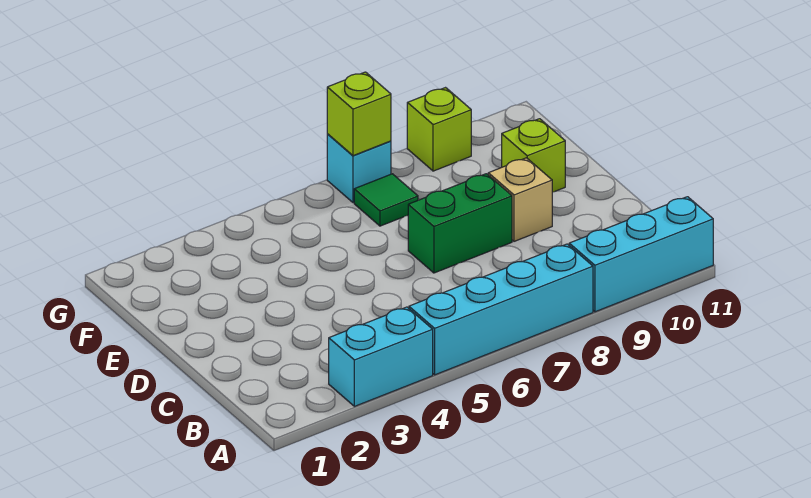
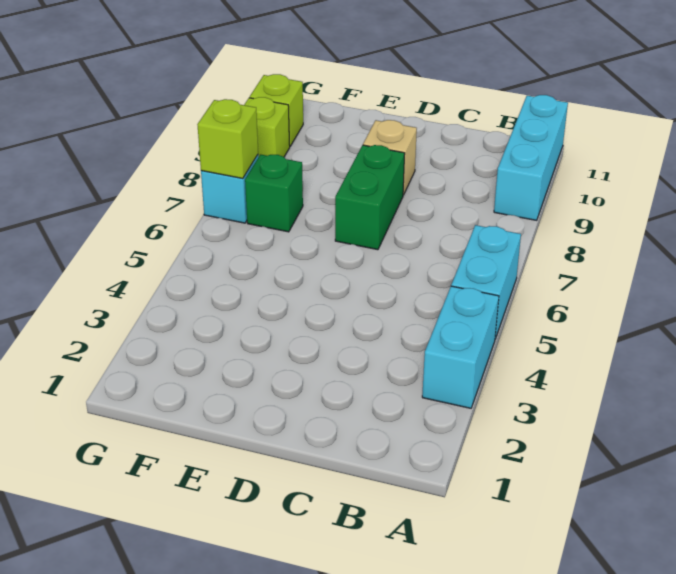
cyan brick A5:A8 level 1 -> cyan brick A5:A6 level 1
lime brick E10 level 1 -> lime brick G10 level 1
green tile F7 level 1 -> green brick F7 level 1

